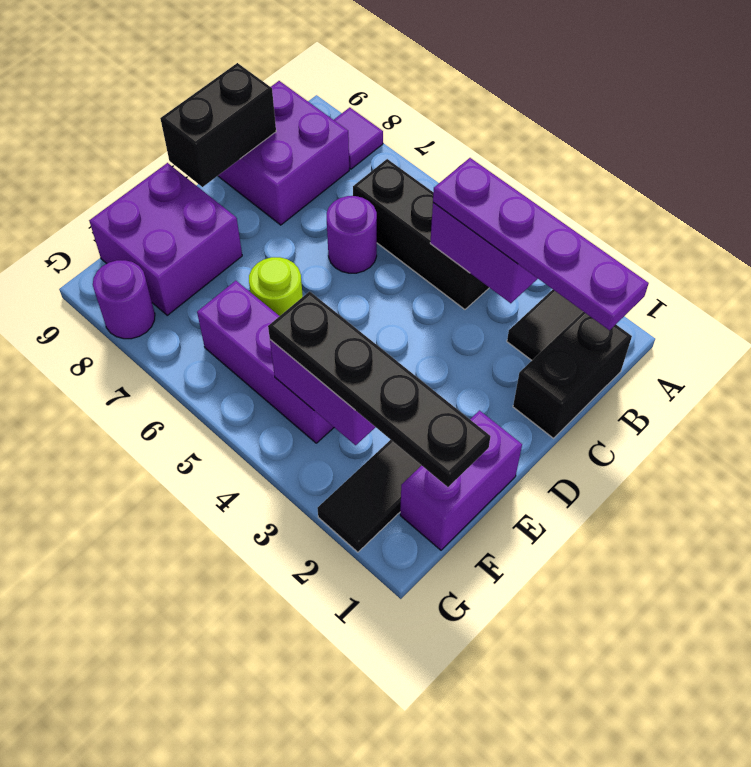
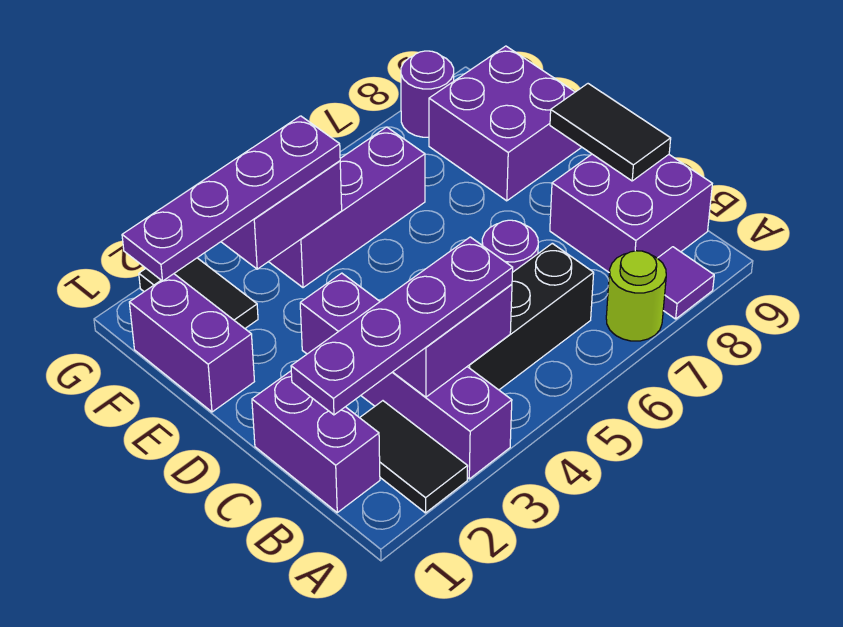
none -> purple brick A3:D3 level 1
black brick B1:C1 level 1 -> purple brick B1:C1 level 1
black brick C9:D9 level 2 -> black tile C9:D9 level 2
lime round brick E6 level 1 -> lime round brick A7 level 1
black plate F1:F4 level 3 -> purple plate F1:F4 level 3

